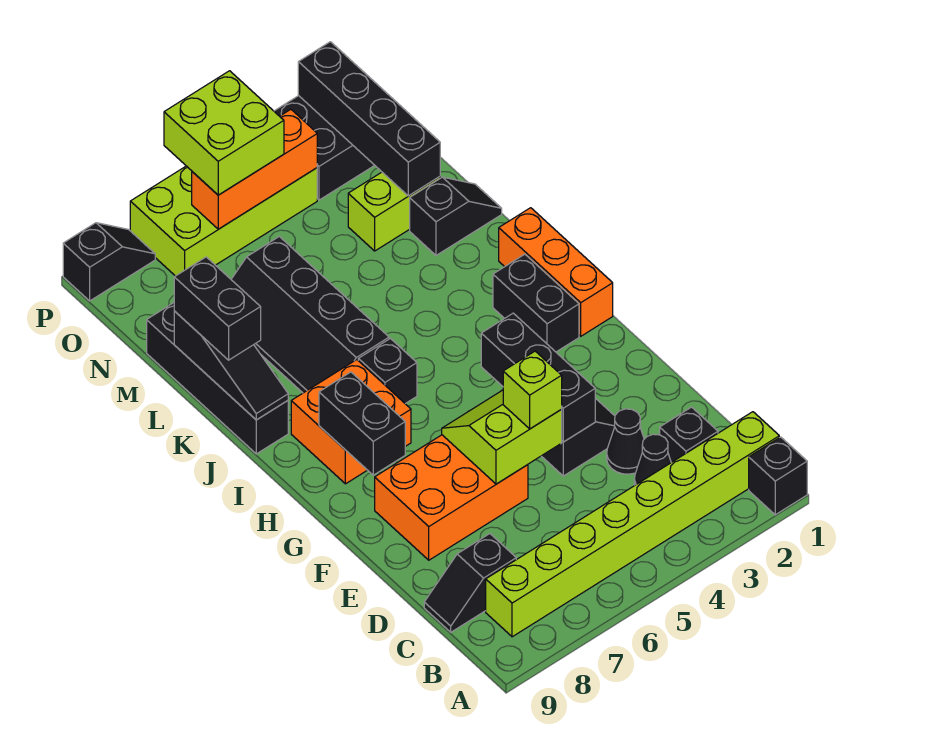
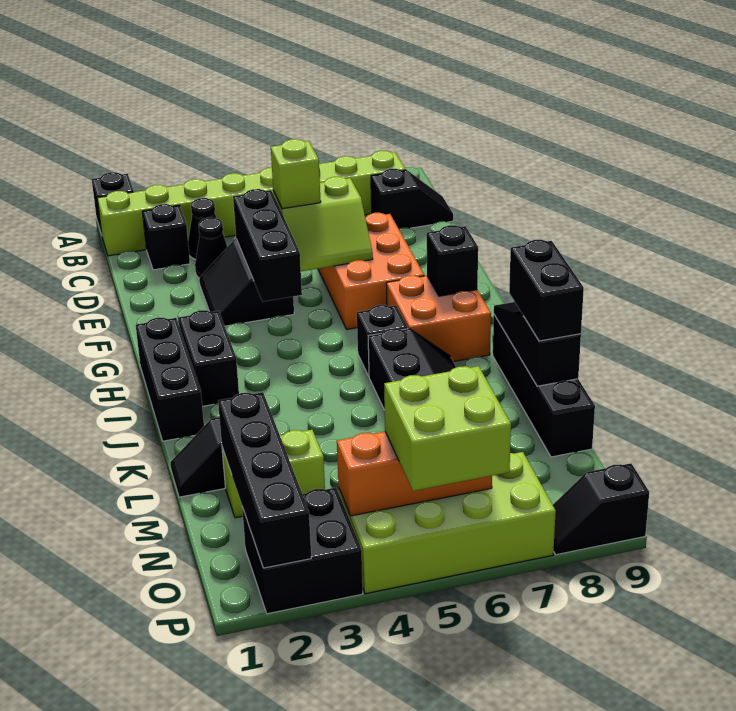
orange brick E6:F8 level 1 -> orange brick E6:G7 level 1
black brick G8:H8 level 2 -> black brick H8 level 2
orange brick H1:J1 level 1 -> black brick H1:J1 level 1

